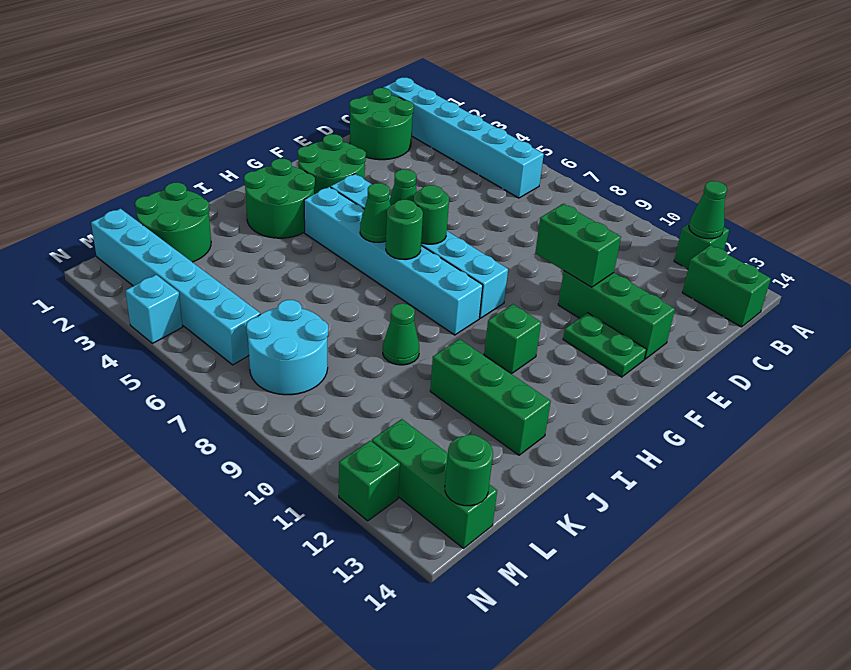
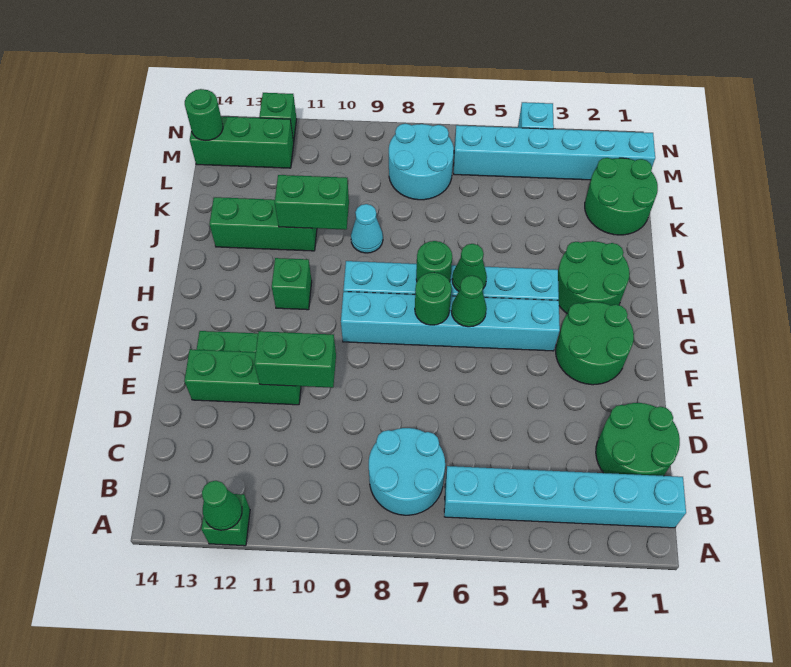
none -> cyan round brick B7:C8 level 1
green brick B13:B14 level 1 -> green brick J10:J11 level 2
green cone J9 level 1 -> cyan cone J9 level 1

